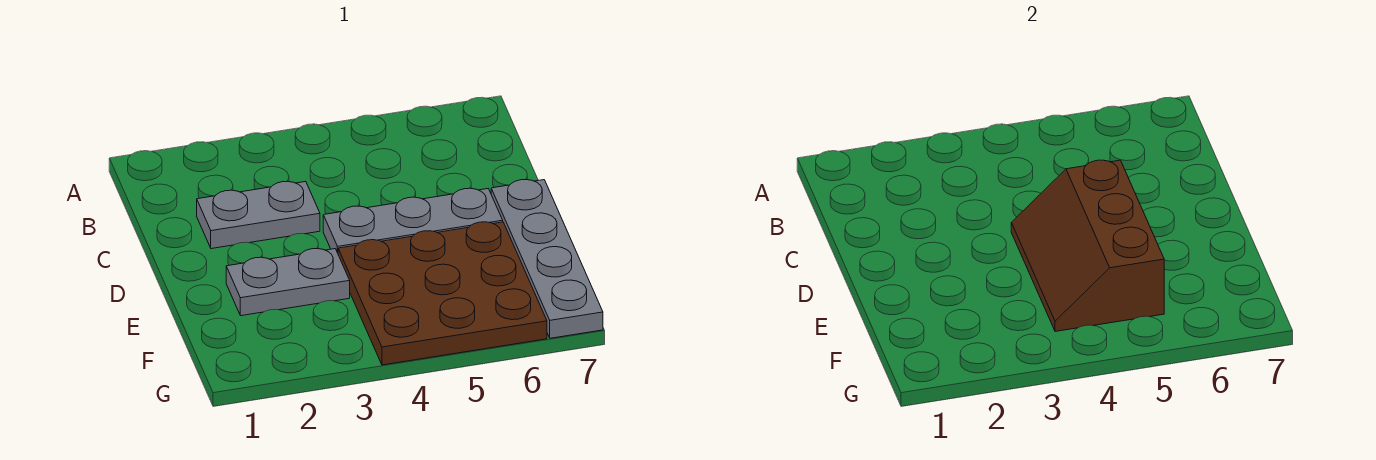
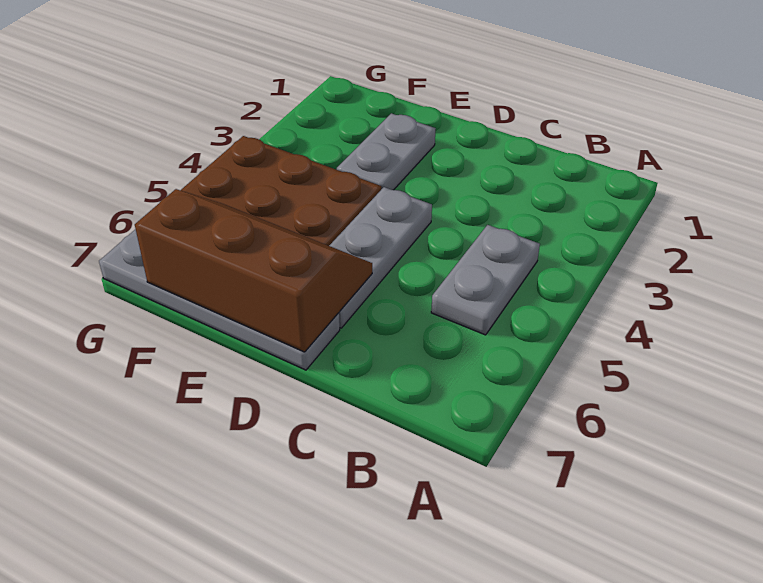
grey plate C2:C3 level 1 -> grey plate B4:B5 level 1
brown slope D4:F5 level 2 top 5 -> brown slope D6:F7 level 2 top 7

